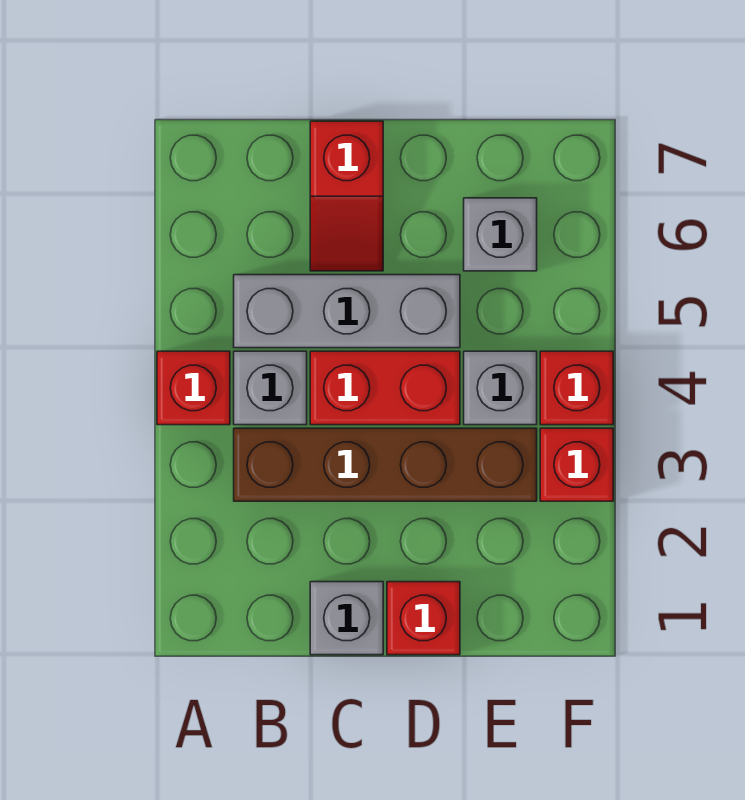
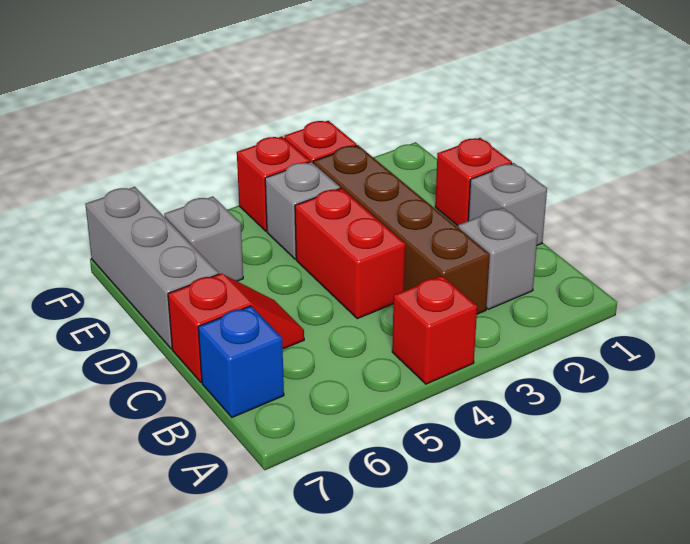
grey brick B4 level 1 -> grey brick B2 level 1
grey brick B5:D5 level 1 -> grey brick D7:F7 level 1
none -> blue brick B7 level 1

